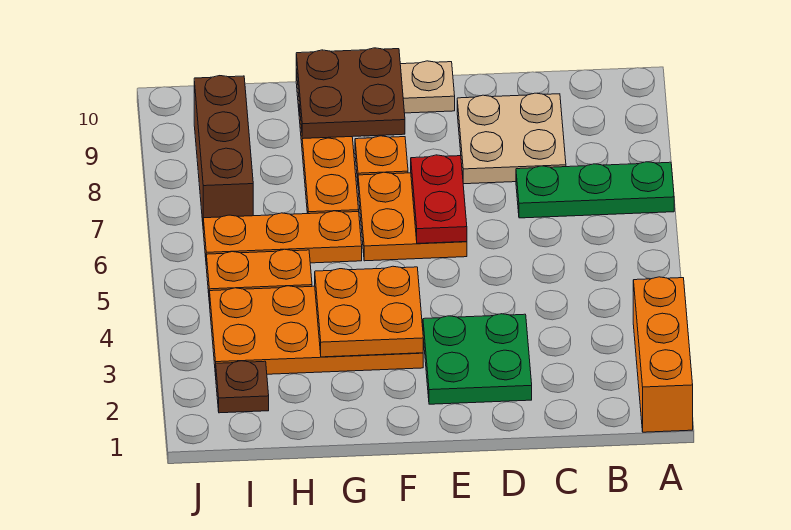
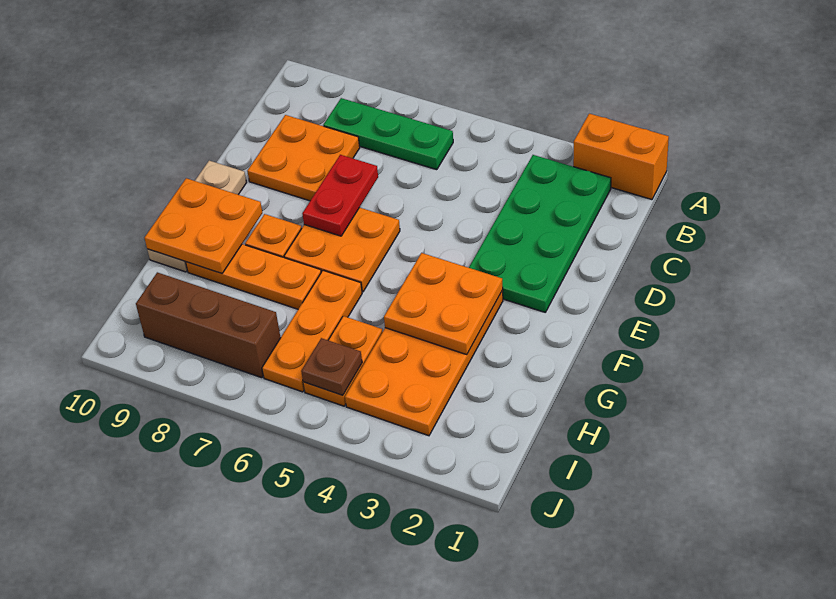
orange brick A1:A3 level 1 -> orange brick A1:A2 level 1
green plate A7:C7 level 1 -> green plate B6:B8 level 1
tan plate C8:D9 level 1 -> orange plate C8:D9 level 1
green plate D2:E3 level 1 -> green plate B2:E3 level 1
red plate E6:E7 level 2 -> red plate D7:E7 level 2
brown plate F9:G10 level 2 -> orange plate F9:G10 level 2
brown plate I2 level 1 -> brown plate I5 level 2

